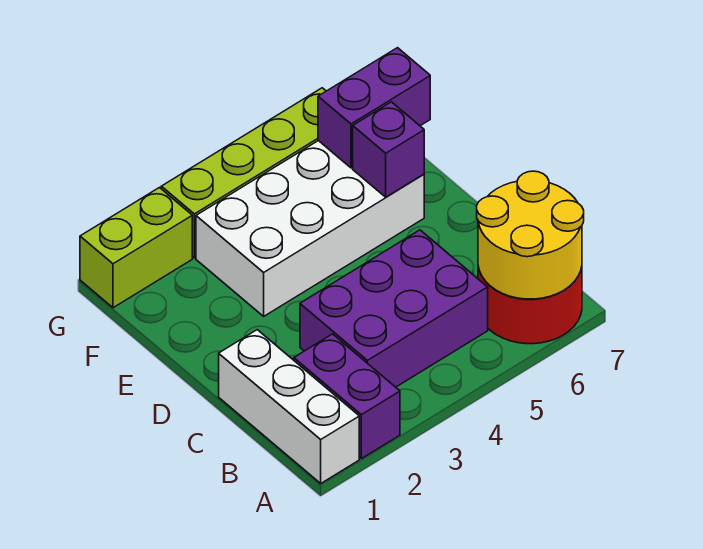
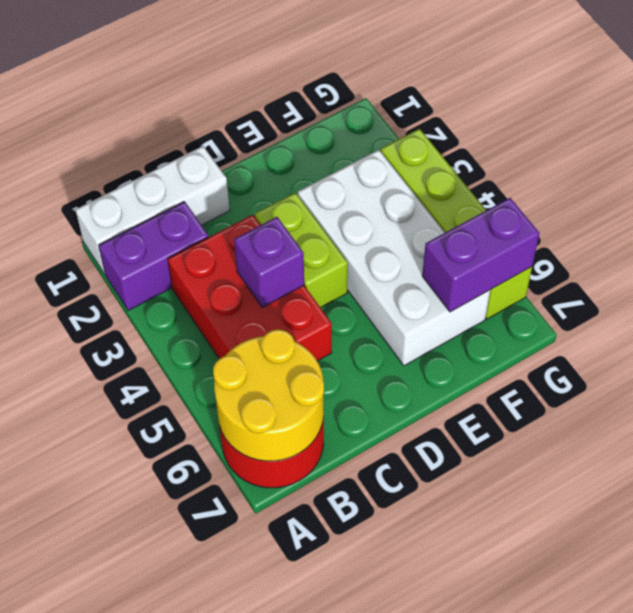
purple brick B3:C5 level 1 -> red brick B3:C5 level 1
purple brick E6 level 2 -> purple brick C4 level 2
purple brick F6:F7 level 2 -> purple brick F6:G6 level 2
lime brick G1:G2 level 1 -> lime brick D3:D4 level 1

